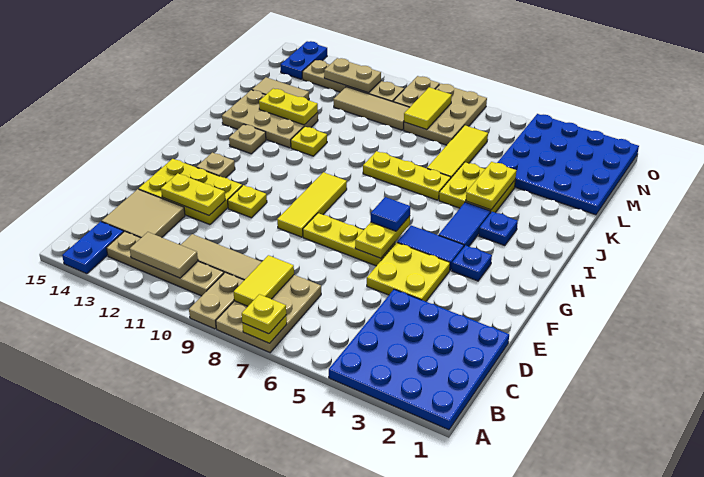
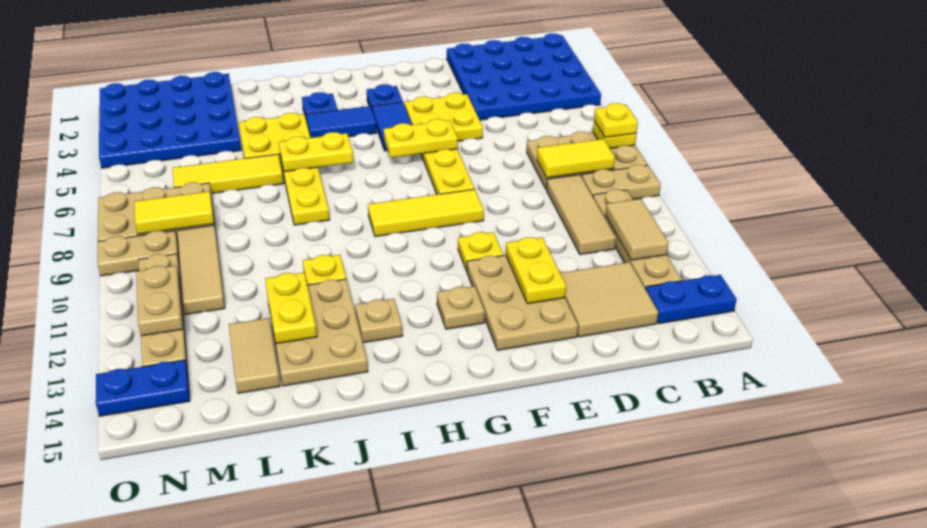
yellow plate E12:F14 level 1 -> tan plate E12:F14 level 1
blue tile G6 level 3 -> none
yellow plate J4:K4 level 2 -> yellow plate I6:J6 level 2

